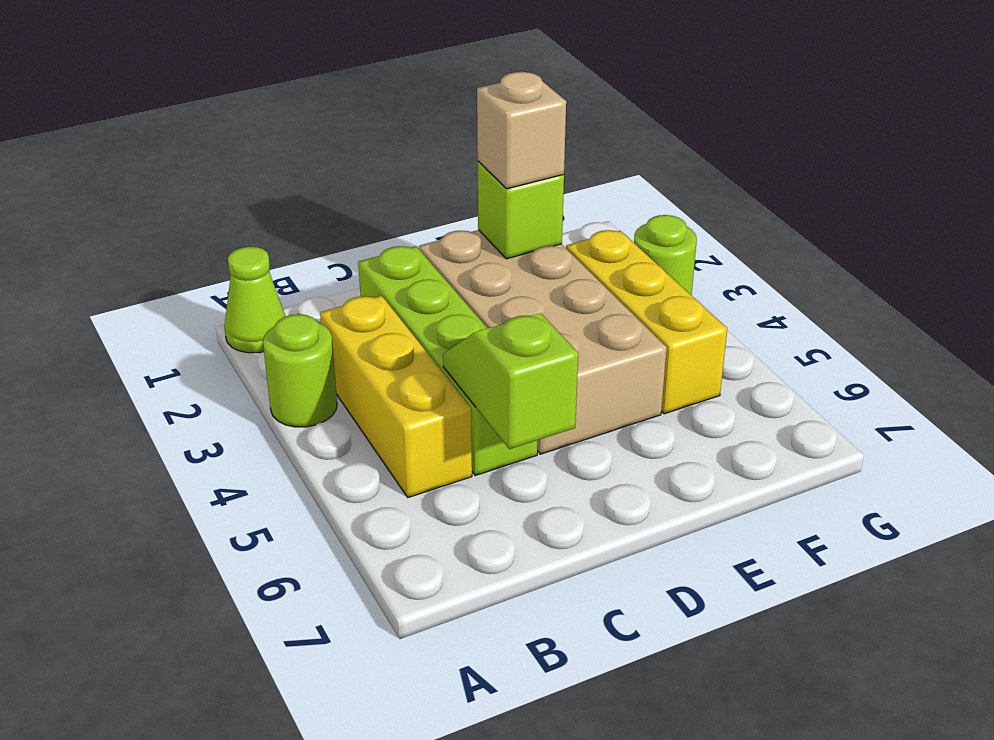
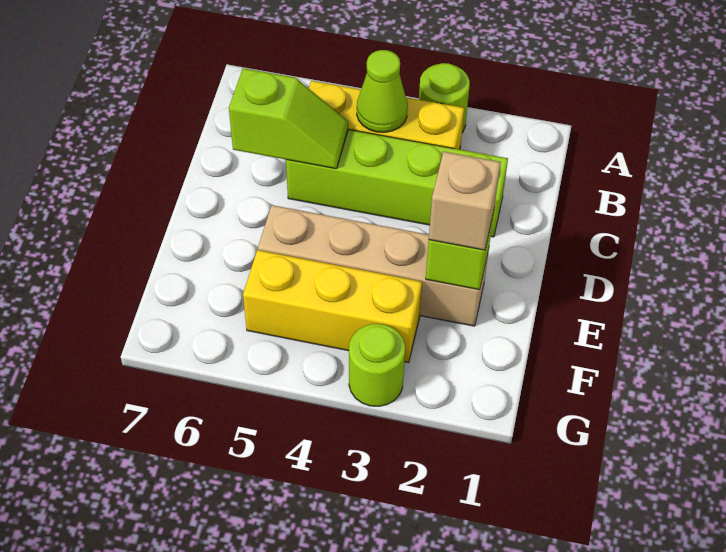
lime cone A1 level 1 -> lime cone B4 level 2
tan brick D2:E5 level 1 -> tan brick E2:E5 level 1

